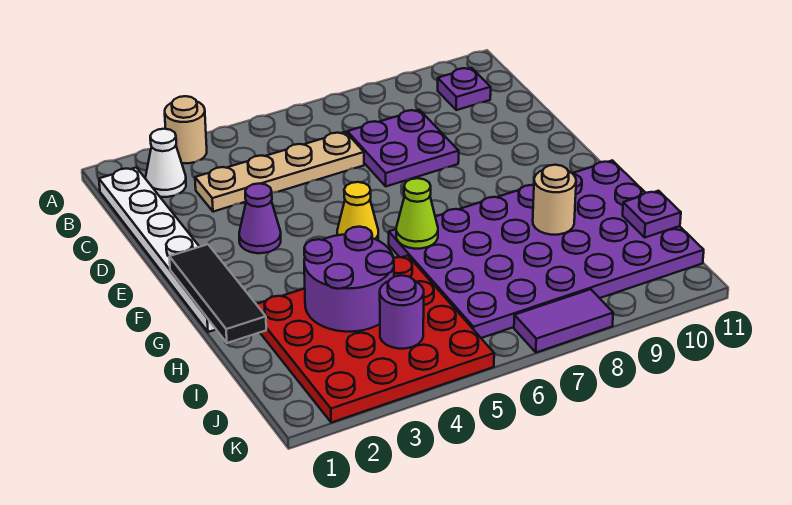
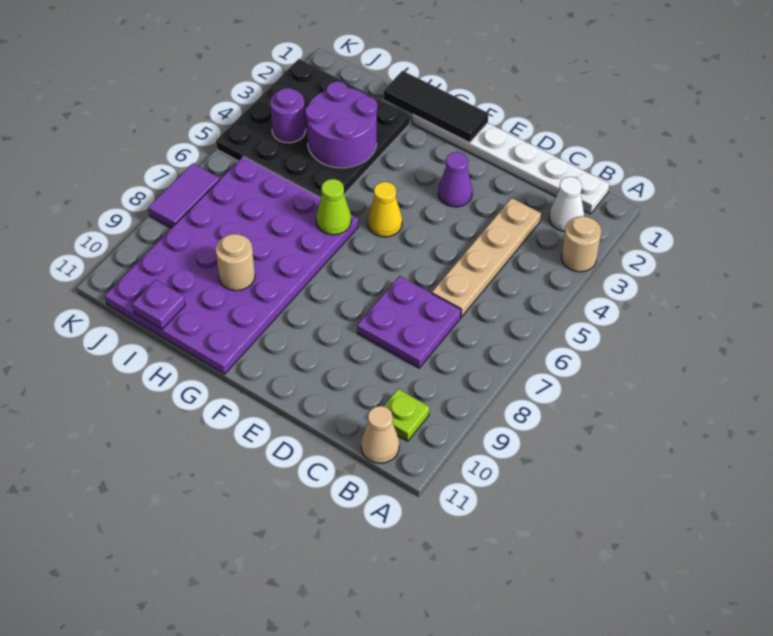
purple plate B10 level 1 -> lime plate B10 level 1
none -> tan cone B11 level 1
red plate H2:K5 level 1 -> black plate H2:K5 level 1

